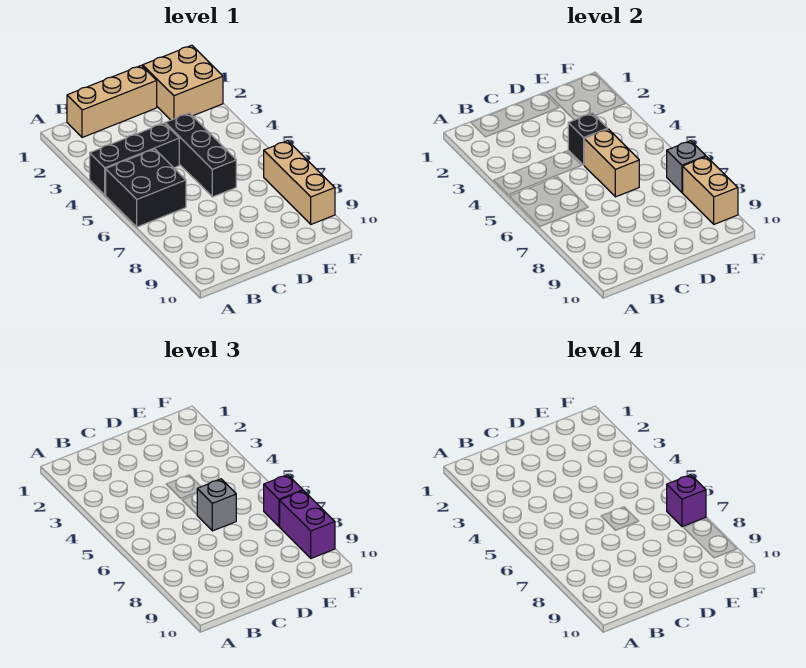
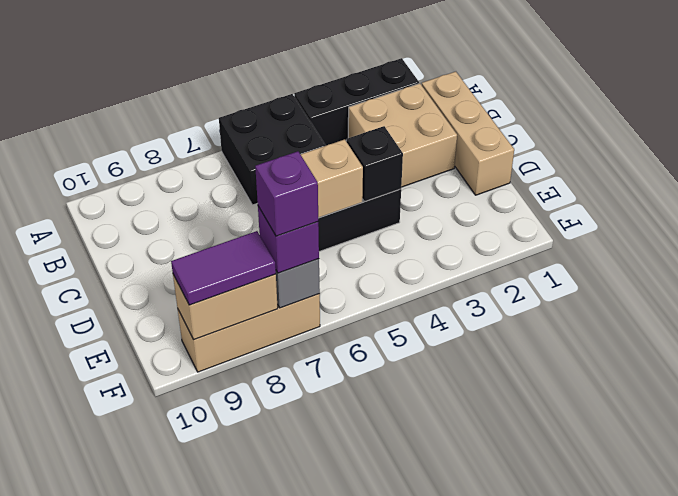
black brick A4:C4 level 1 -> black brick A2:A4 level 1
grey brick D6 level 3 -> none
tan brick E1:F2 level 1 -> tan brick B2:C3 level 1
purple brick F8:F9 level 3 -> purple tile F8:F9 level 3

